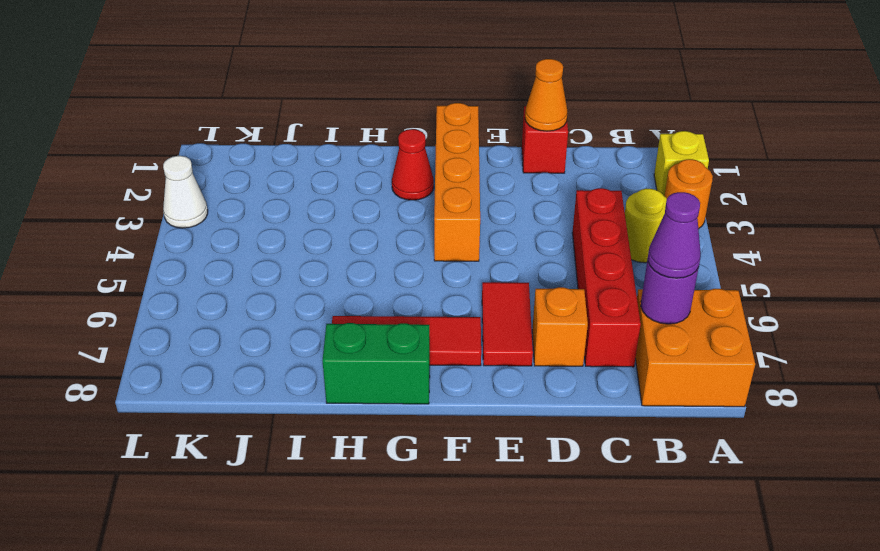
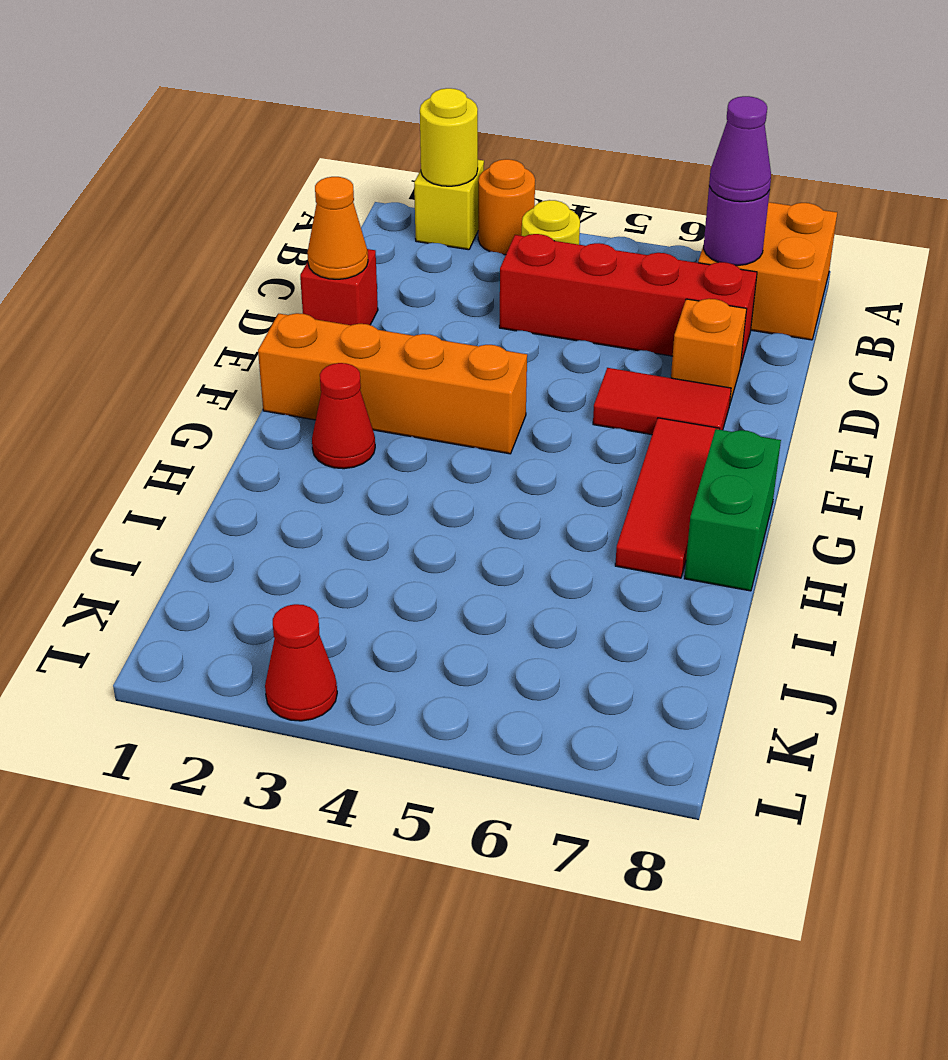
none -> yellow round brick A2 level 2
white cone L3 level 1 -> red cone L3 level 1

